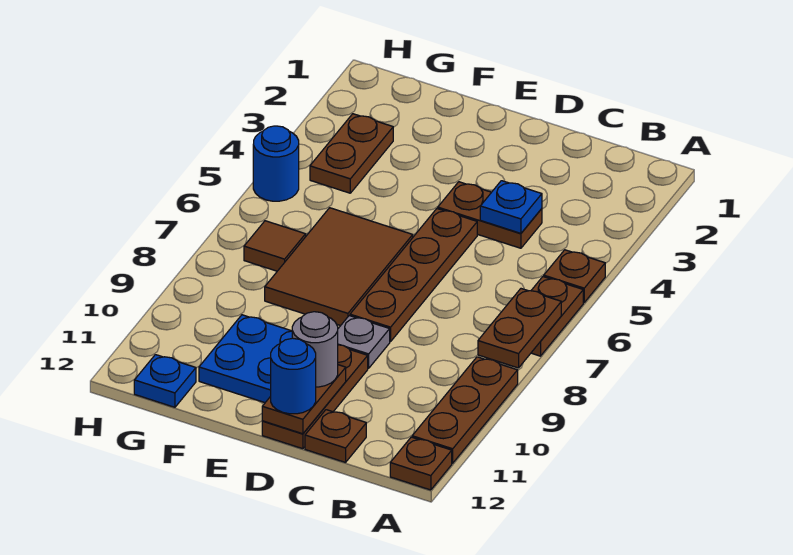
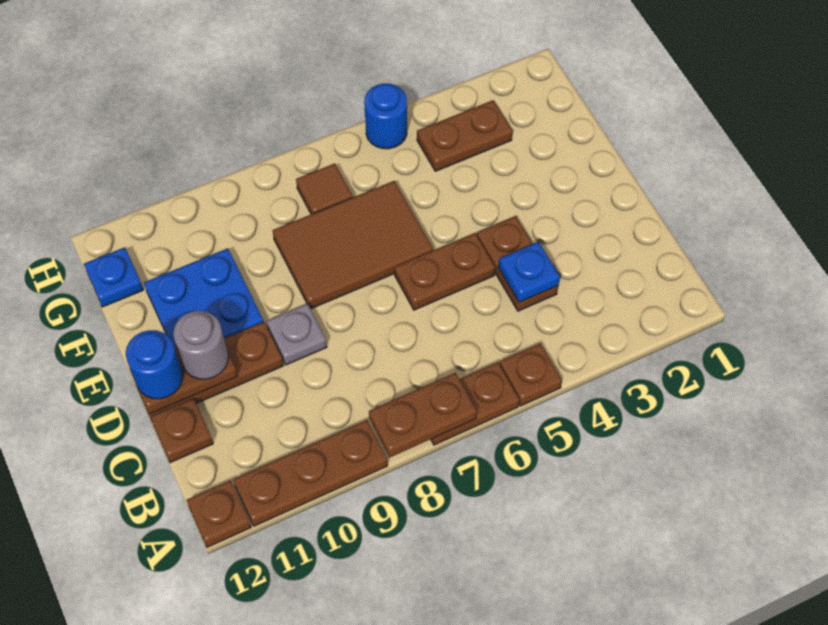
brown plate D5:D8 level 1 -> brown plate D5:D6 level 1

